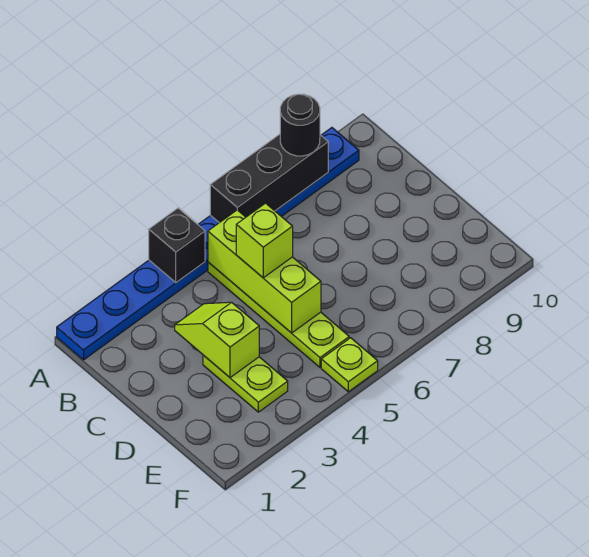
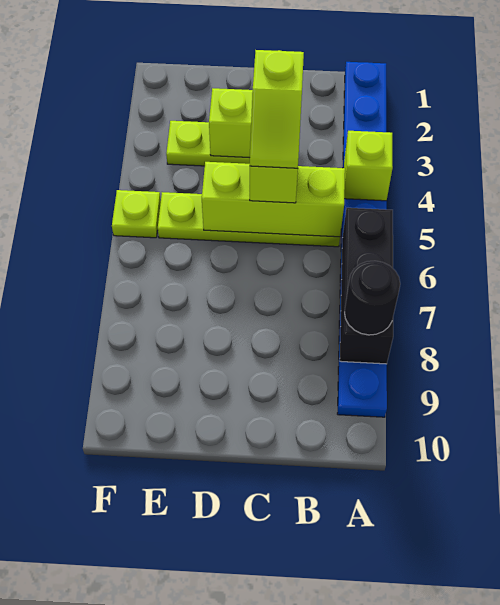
black brick A4 level 2 -> lime brick A4 level 2
none -> lime slope C4:C5 level 4 top 4

